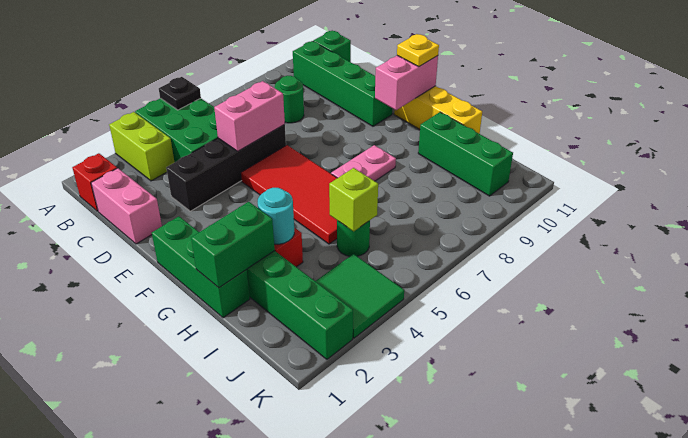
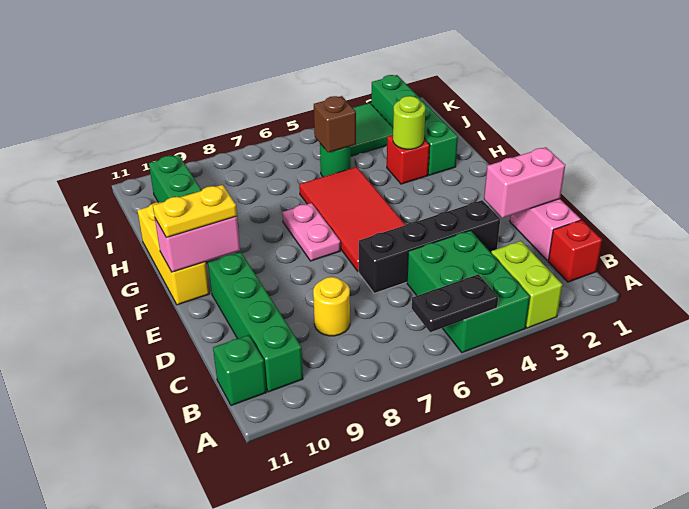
black plate A5 level 2 -> black plate A5:A6 level 2
green round brick C8 level 1 -> yellow round brick C8 level 1
pink brick D5:D6 level 2 -> pink brick D1:D2 level 2
green brick F1:H1 level 1 -> none
yellow plate F11 level 3 -> yellow plate F10:F11 level 3
pink plate G7:G8 level 1 -> pink plate F7:G7 level 1
green brick H1:H2 level 2 -> none
cyan round brick H3 level 2 -> lime round brick H3 level 2
lime brick I5 level 2 -> brown brick I5 level 2

